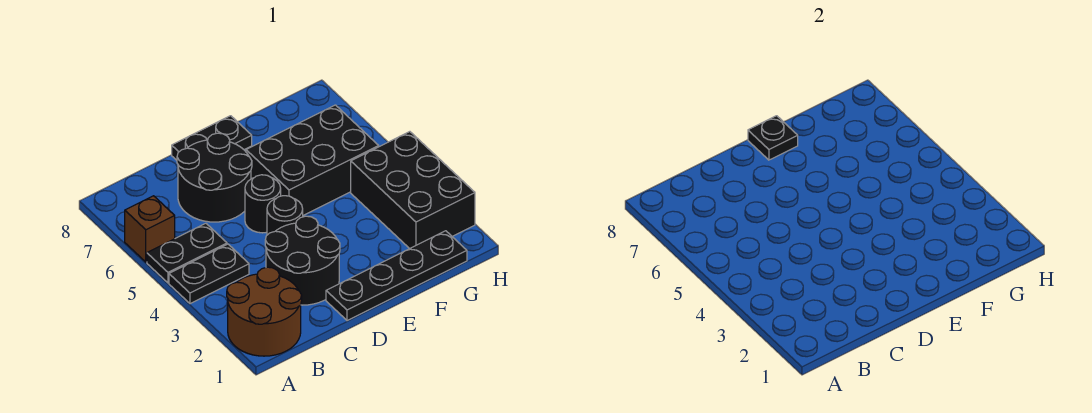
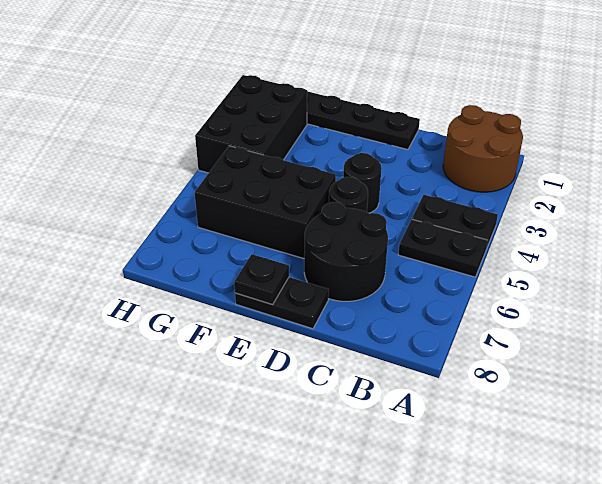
brown brick A6 level 1 -> none
black round brick C2:D3 level 1 -> none

